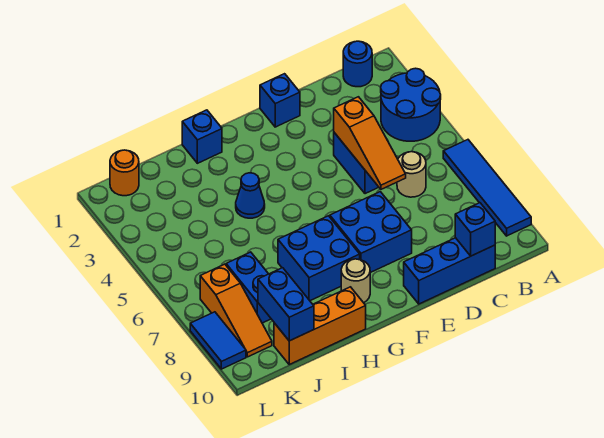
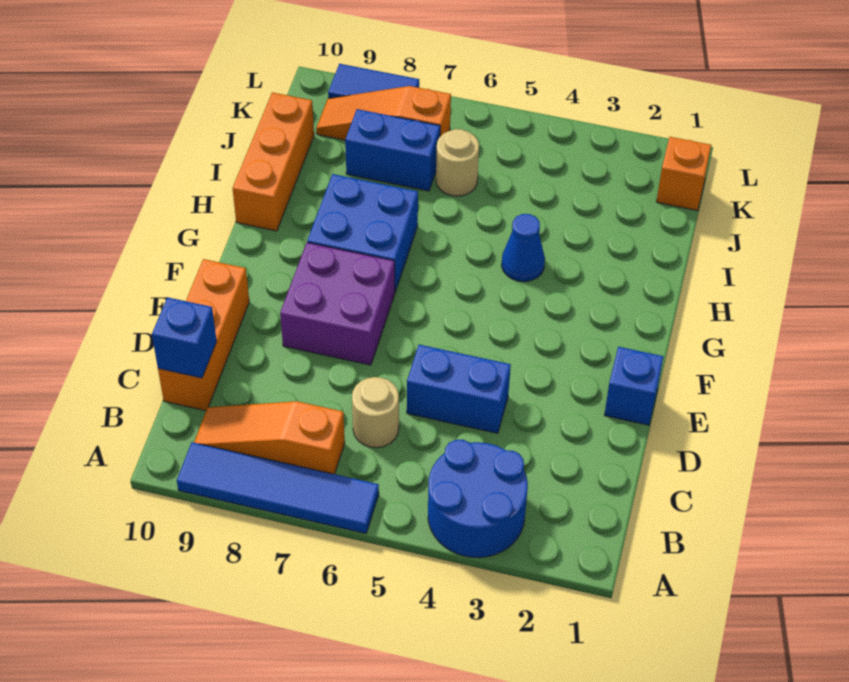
blue round brick B1 level 1 -> none
blue brick C10:E10 level 1 -> orange brick C10:E10 level 1
orange slope D4:D6 level 2 top 4 -> orange slope B7:B9 level 1 top 7
blue brick E7:F8 level 1 -> purple brick E7:F8 level 1
tan round brick G9 level 1 -> tan round brick J6 level 1
blue brick H1 level 1 -> none
blue brick J9:J10 level 2 -> none
orange round brick K1 level 1 -> orange brick K1 level 1

